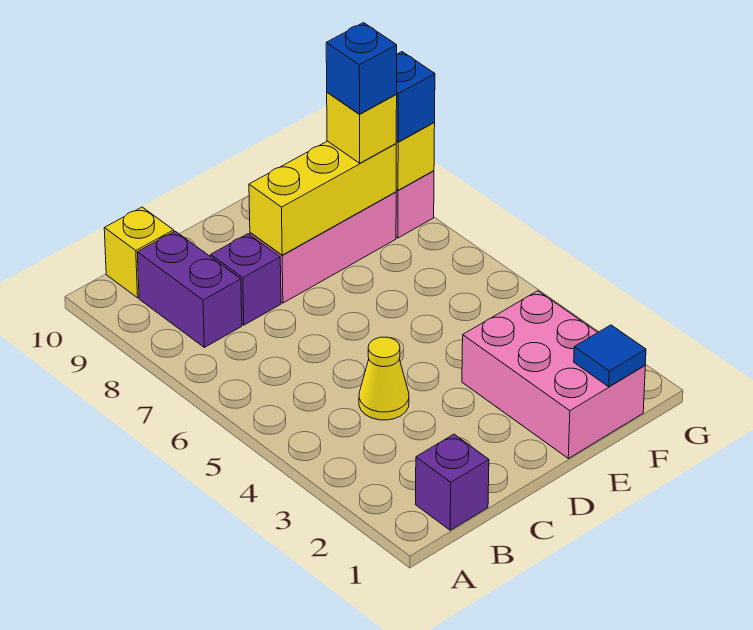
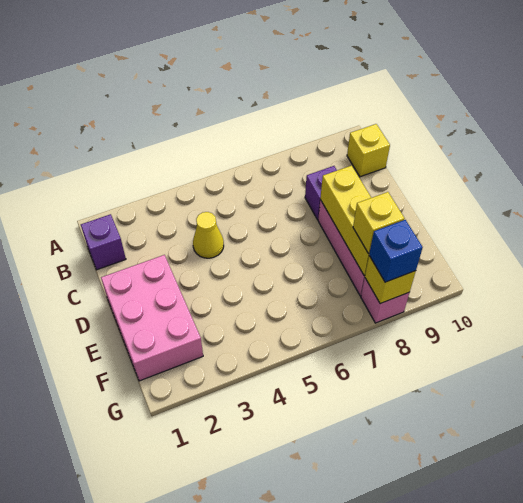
purple brick B8:B9 level 1 -> none
pink brick E1:F3 level 1 -> pink brick D1:F2 level 1
blue tile F1 level 2 -> none
blue brick F8 level 4 -> none

